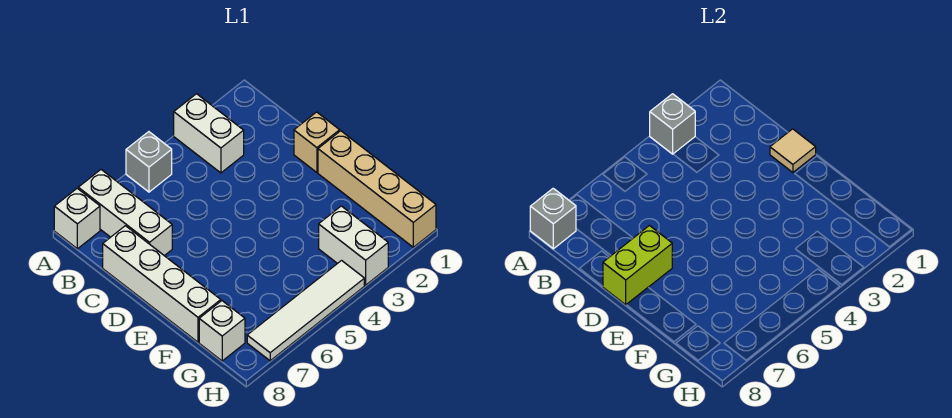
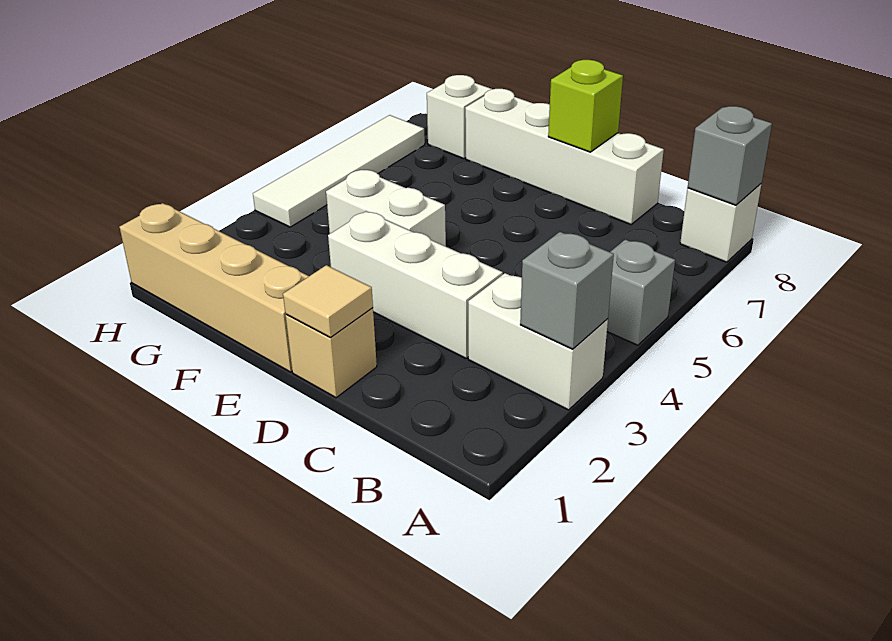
white brick A7:C7 level 1 -> white brick C3:E3 level 1
lime brick D7:D8 level 2 -> lime brick D8 level 2
white brick G3:H3 level 1 -> white brick E4:F4 level 1

